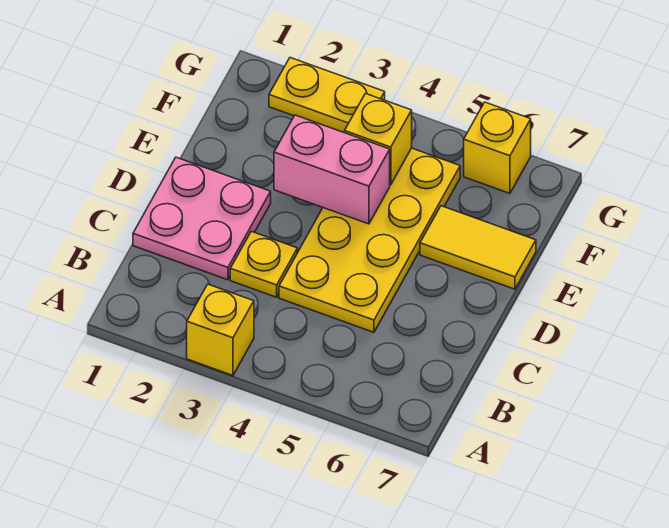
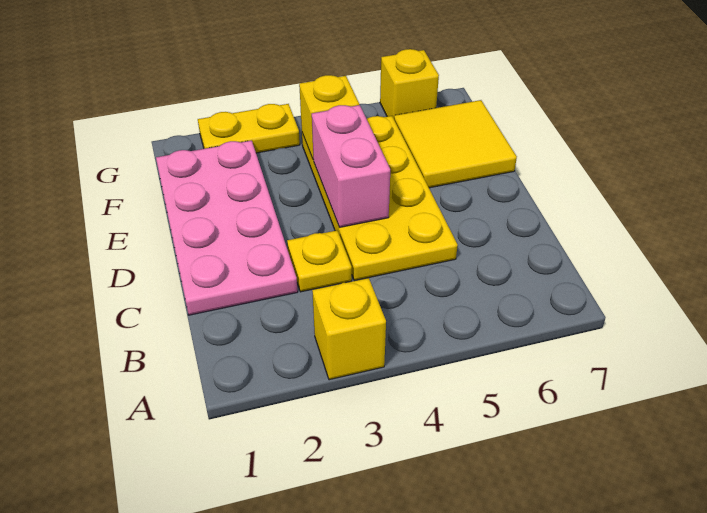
pink plate C1:D2 level 1 -> pink plate C1:F2 level 1
pink brick E3:E4 level 2 -> pink brick D4:E4 level 2
yellow tile E6:E7 level 1 -> yellow tile E6:F7 level 1

